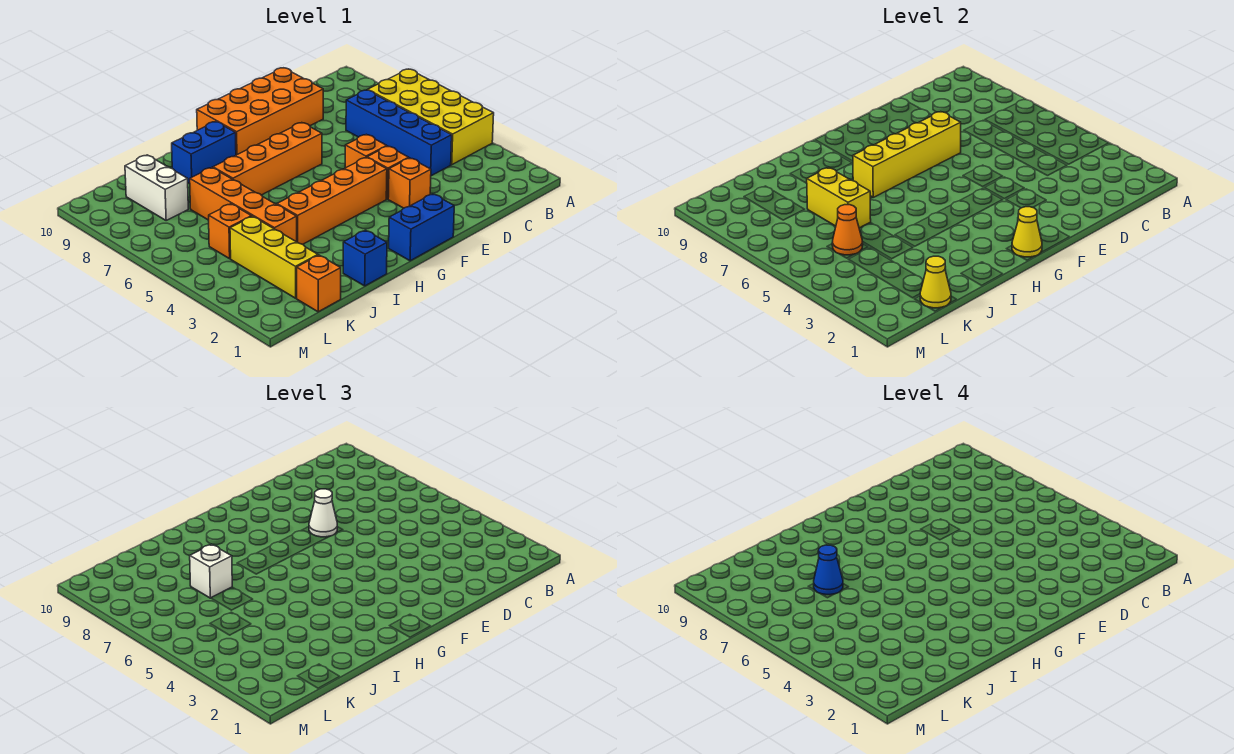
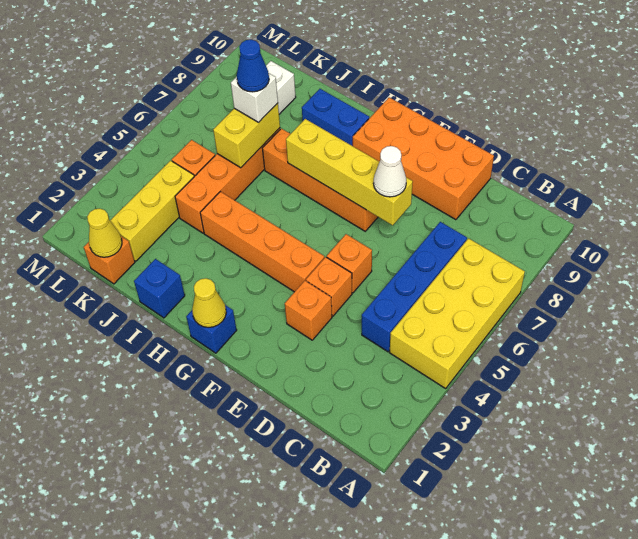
blue brick F1:G1 level 1 -> blue brick G1 level 1
orange cone K5 level 2 -> none

